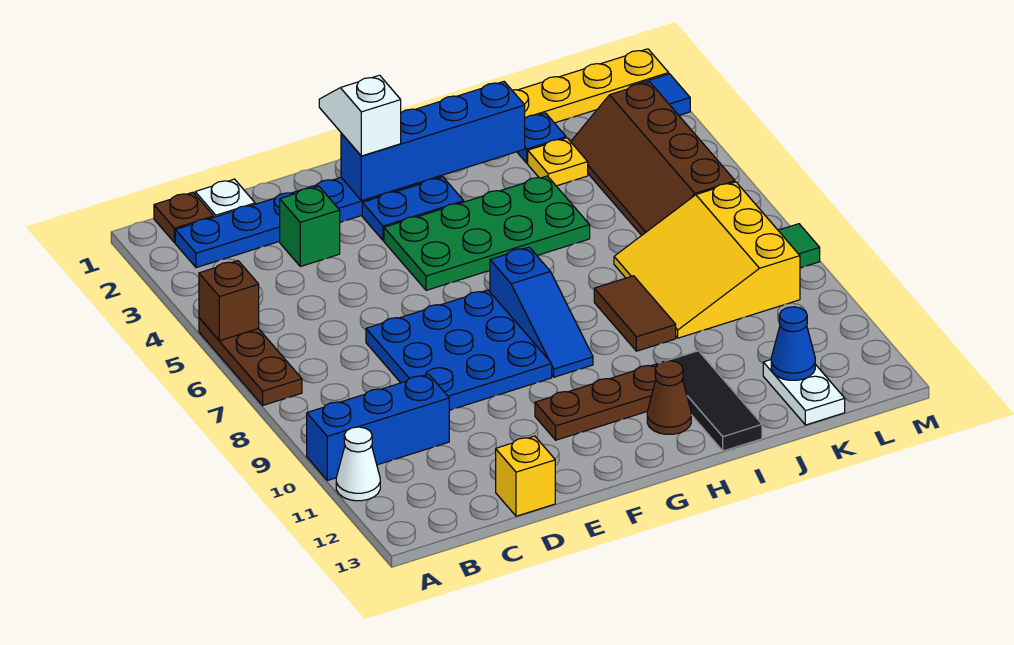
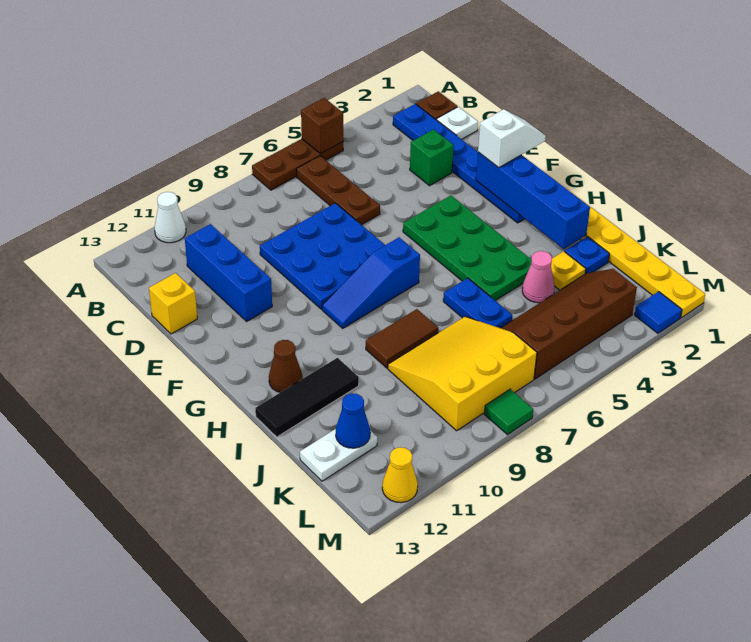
blue brick A10:C10 level 1 -> blue brick C11:E11 level 1
blue plate F3:G3 level 1 -> blue plate I6:J6 level 1
brown plate F11:H11 level 1 -> brown plate B6:D6 level 1
none -> pink cone J4 level 1
none -> yellow cone M12 level 1

